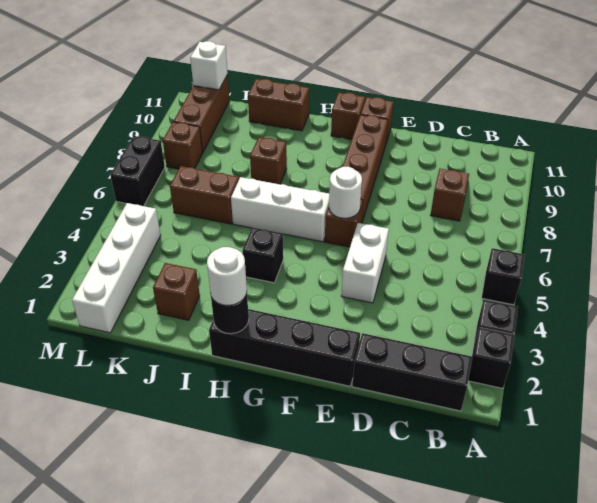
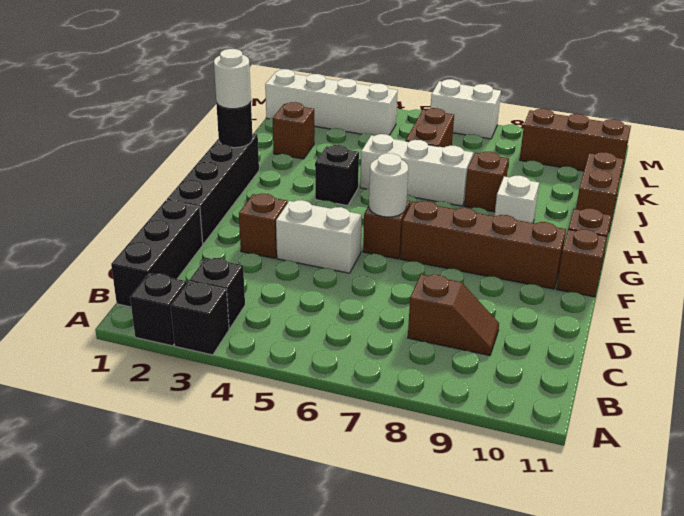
black brick A5 level 1 -> black brick B3 level 1
white brick G6:I6 level 1 -> white brick I5:I7 level 1
brown brick L8 level 1 -> brown brick E3 level 1
white brick L11 level 2 -> white brick H9 level 1
black brick M6:M7 level 1 -> white brick M6:M7 level 1

